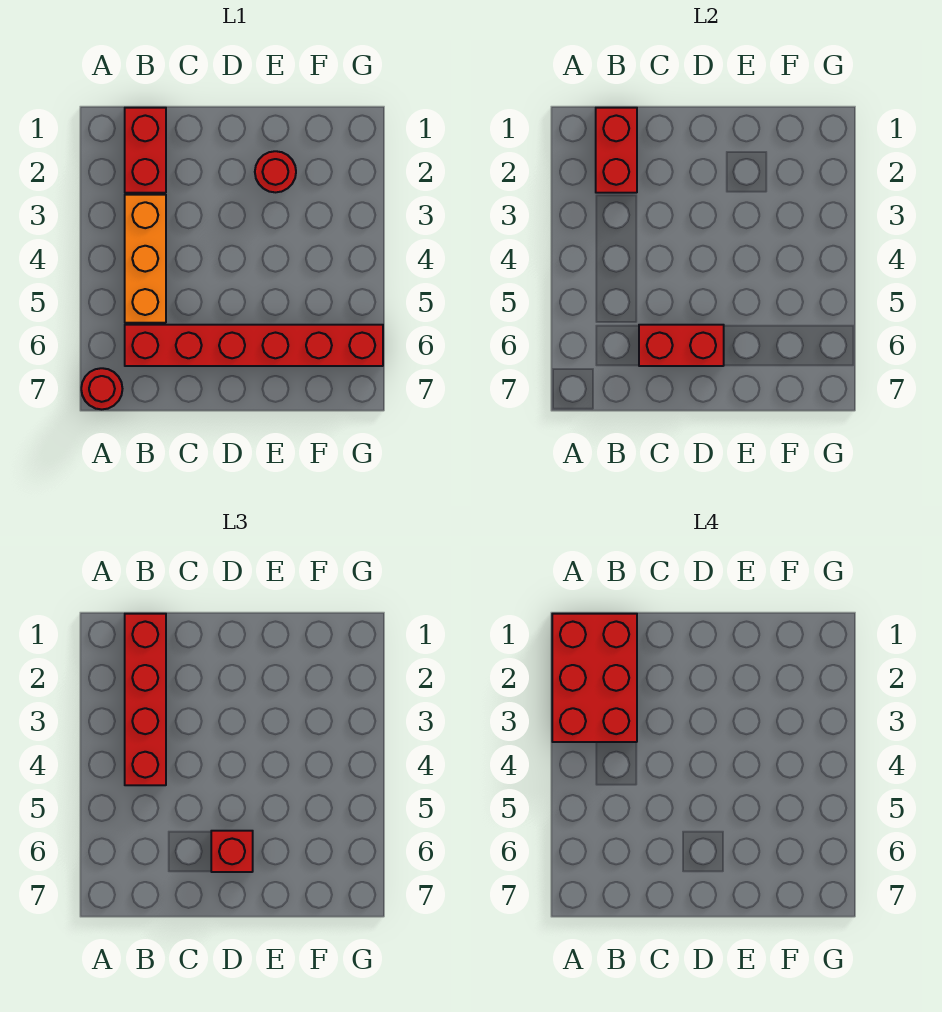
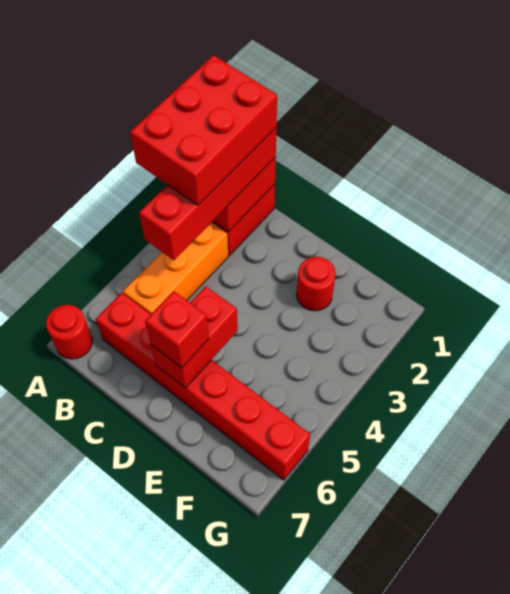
red brick C6:D6 level 2 -> red brick D5:D6 level 2

